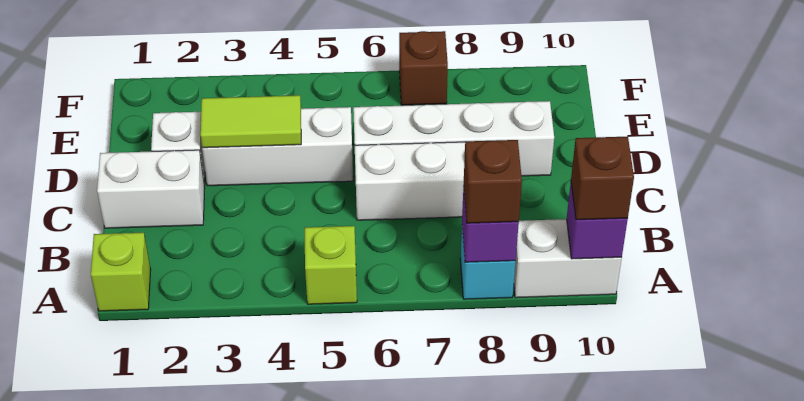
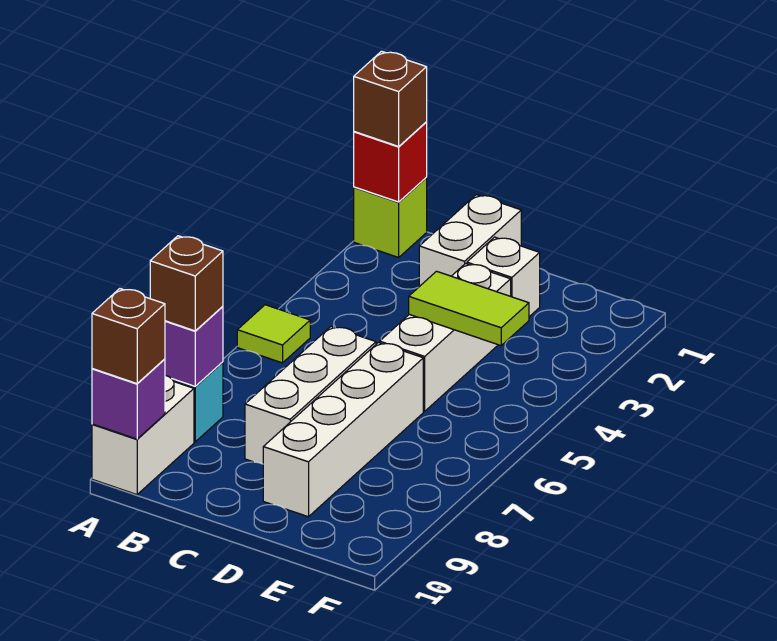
none -> red brick A1 level 2
lime brick A5 level 1 -> lime tile A5 level 1
lime tile D3:D4 level 2 -> lime tile D4:E4 level 2
brown brick F7 level 1 -> brown brick A1 level 3

